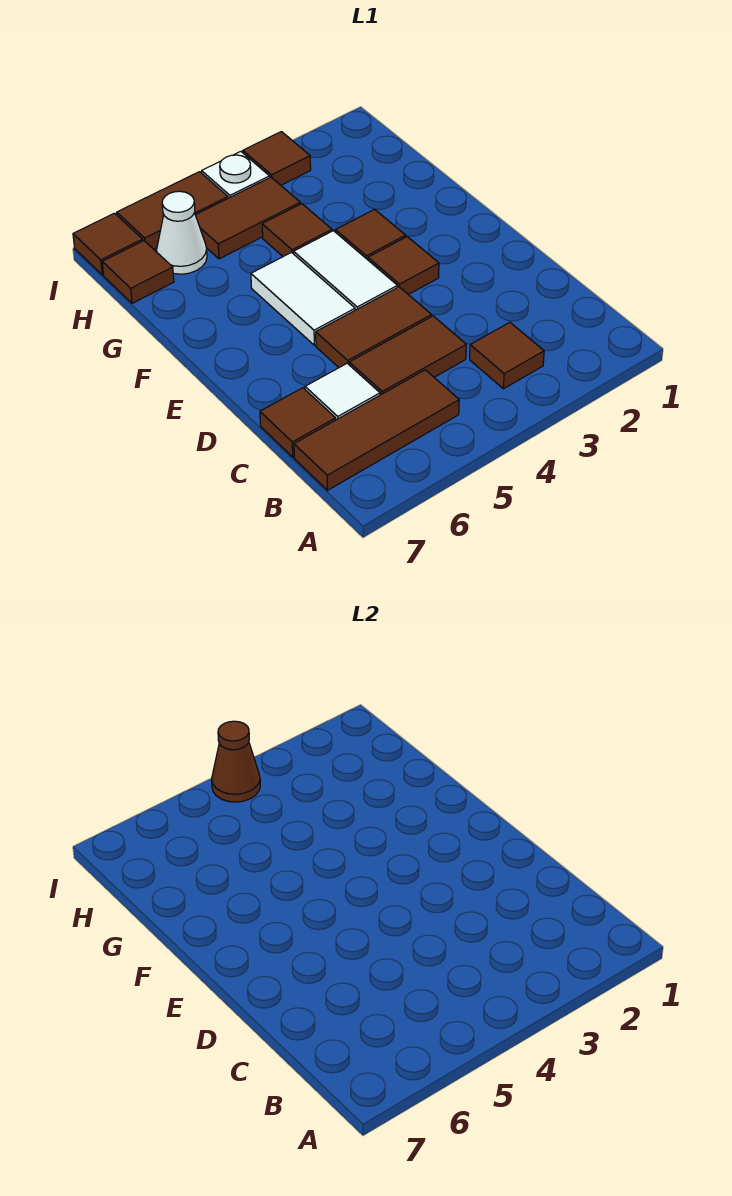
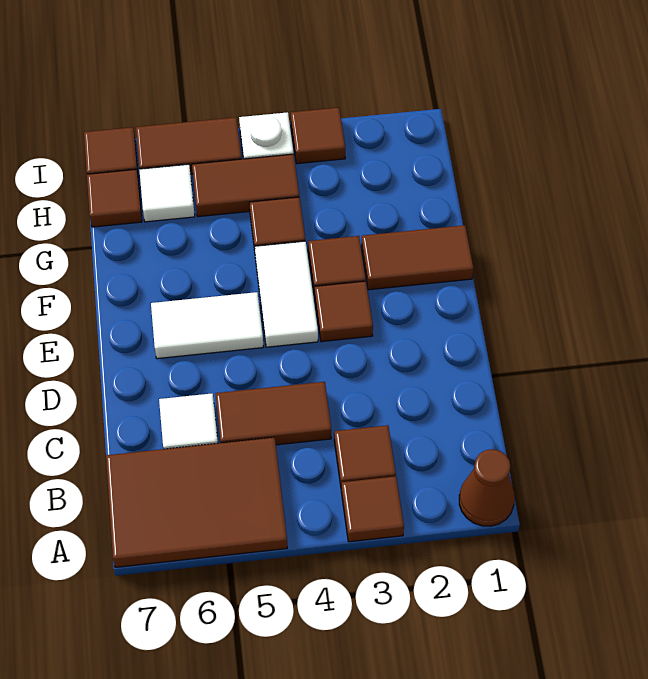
brown tile B5:B7 level 1 -> brown tile A5:B7 level 1
brown tile C7 level 1 -> brown tile A3 level 1
brown tile D4:D5 level 1 -> brown tile F1:F2 level 1
white tile E5:F5 level 1 -> white tile E5:E6 level 1
white cone H6 level 1 -> white tile H6 level 1
brown cone I4 level 2 -> brown cone A1 level 1

